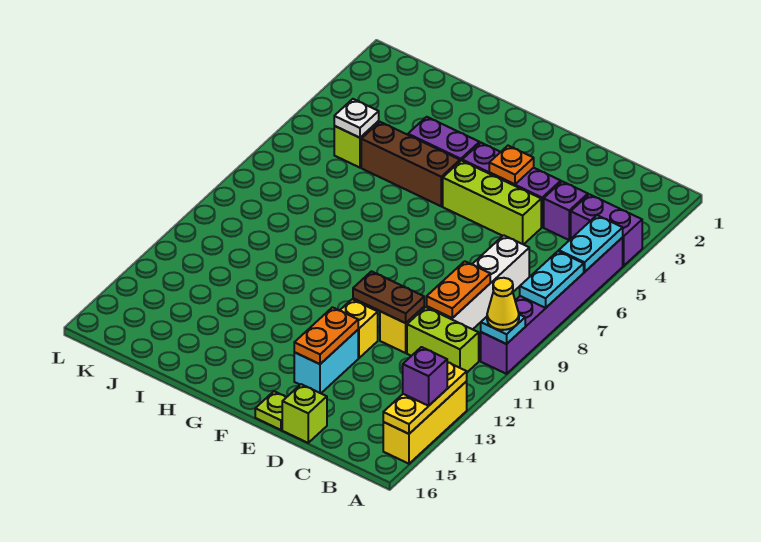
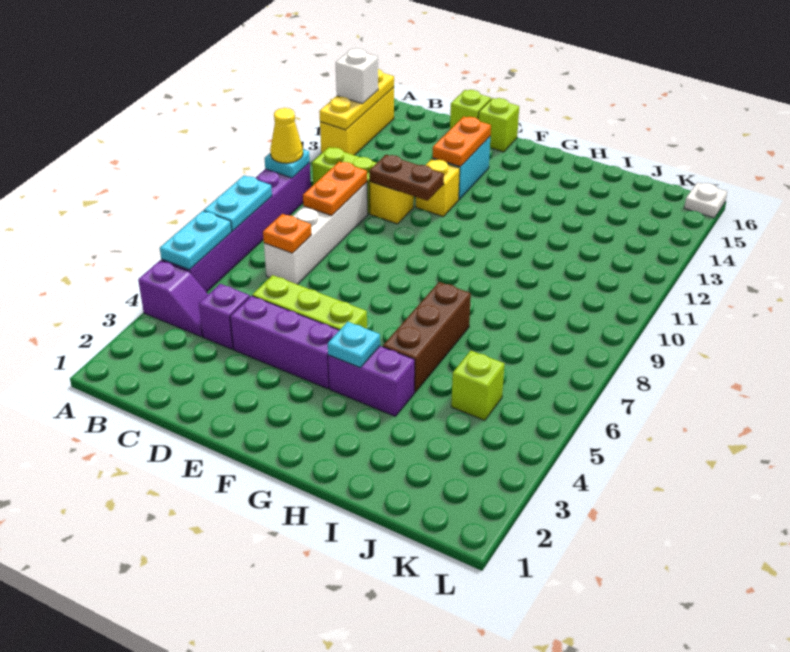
purple brick A4:B4 level 1 -> purple slope A4:B4 level 1 top A
purple brick A14 level 3 -> white brick A14 level 3
orange plate E4 level 2 -> orange plate C7 level 2
lime plate E16 level 1 -> lime brick E16 level 1
none -> cyan plate G4 level 2
brown brick G5:I5 level 1 -> brown brick H5:H7 level 1
white plate J5 level 2 -> white plate L16 level 1

